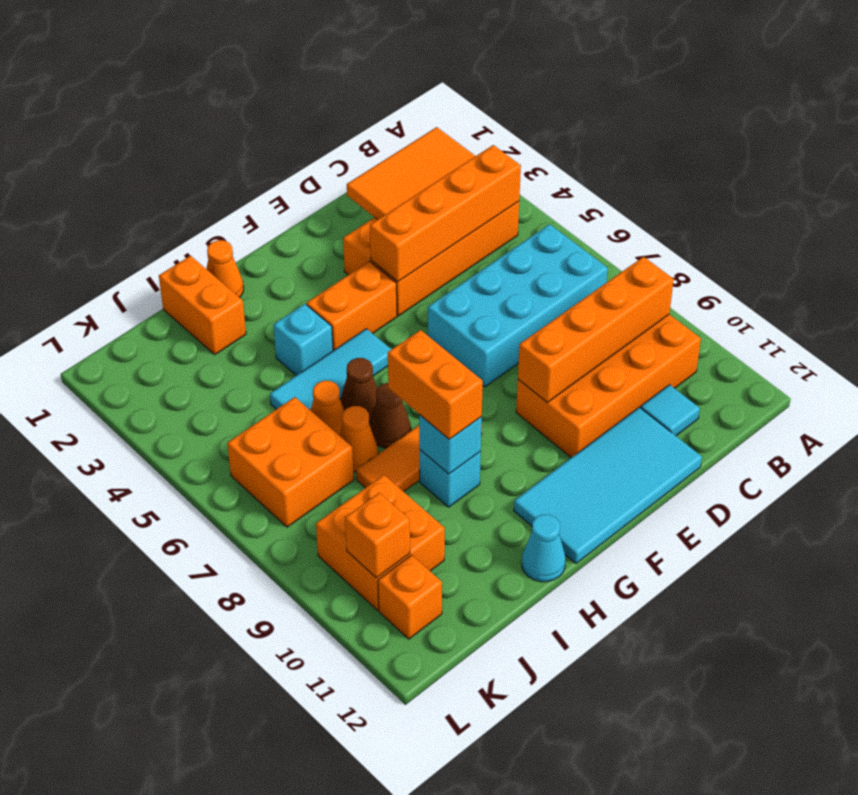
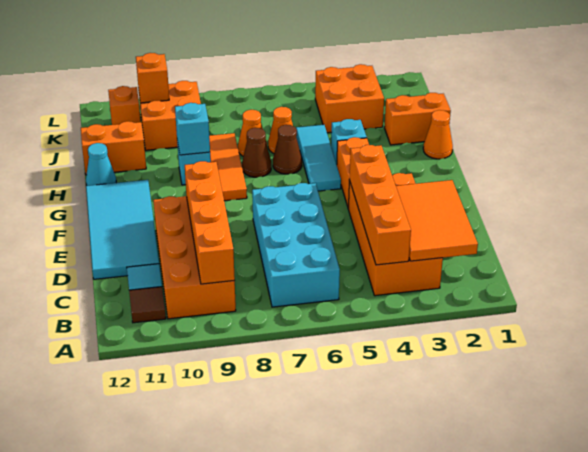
none -> brown tile B11 level 1
orange brick H8:H9 level 3 -> orange brick I11:I12 level 1
orange brick J6:K7 level 1 -> orange brick J3:K4 level 1

